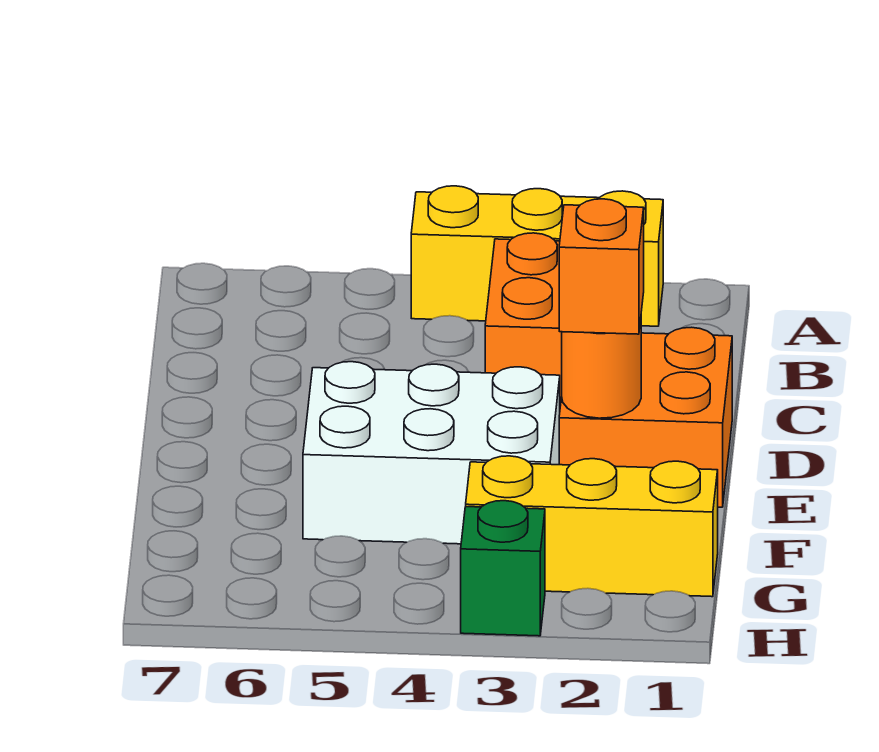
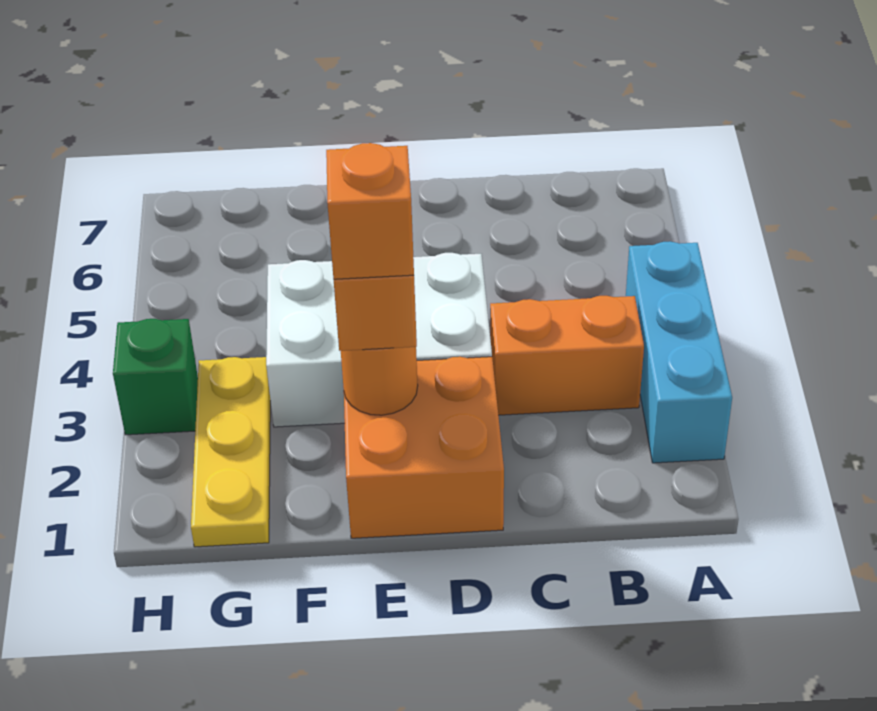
yellow brick A2:A4 level 1 -> cyan brick A2:A4 level 1
none -> orange brick E2 level 4
white brick E3:F5 level 1 -> white brick D3:F4 level 1
yellow brick G1:G3 level 1 -> yellow plate G1:G3 level 1

